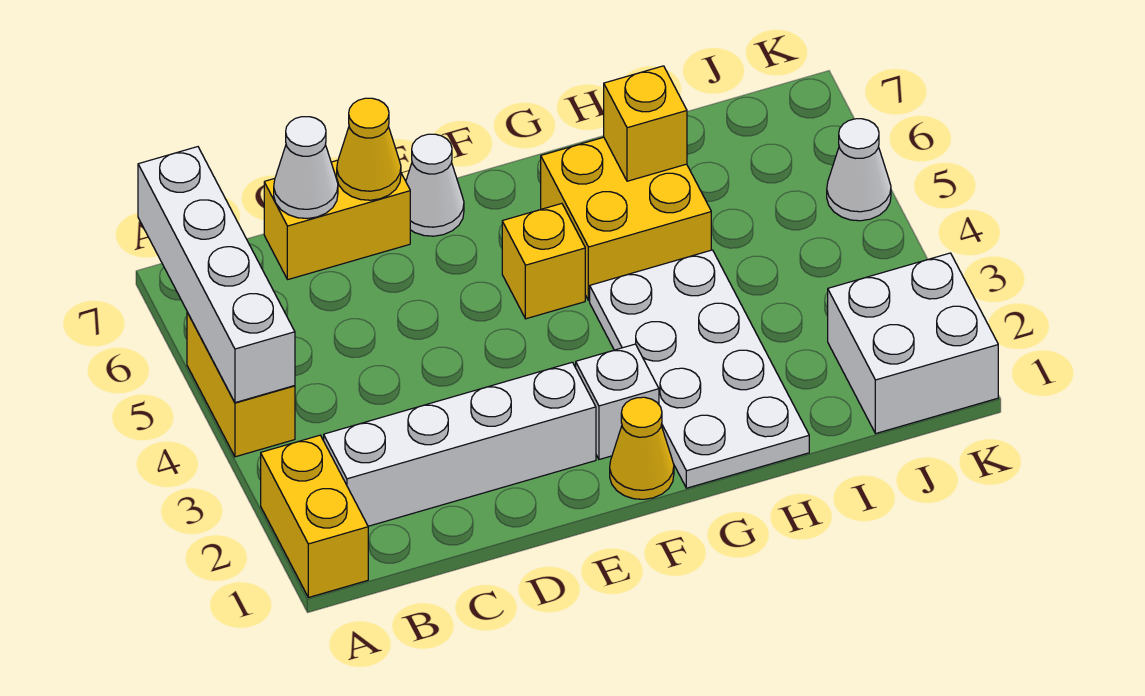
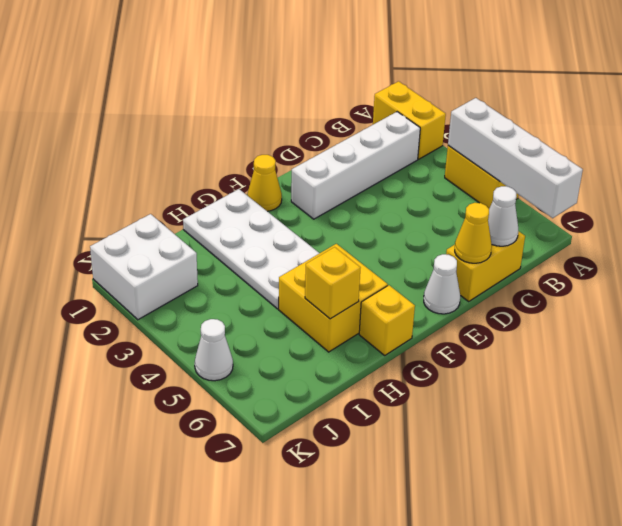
white brick F2 level 1 -> none
yellow brick F5 level 1 -> yellow brick G7 level 1

